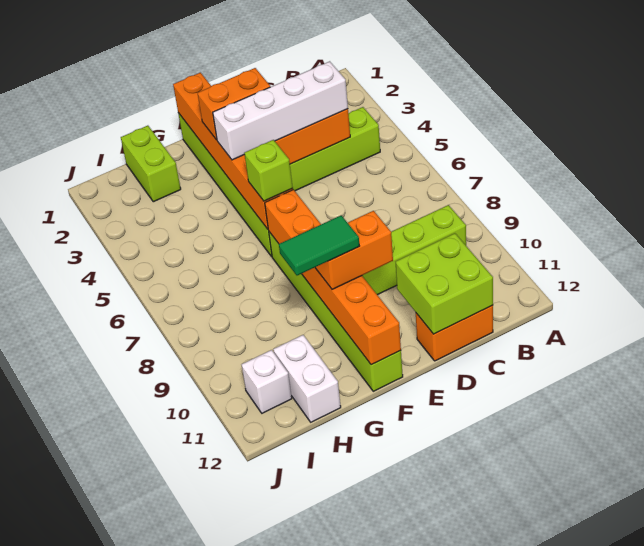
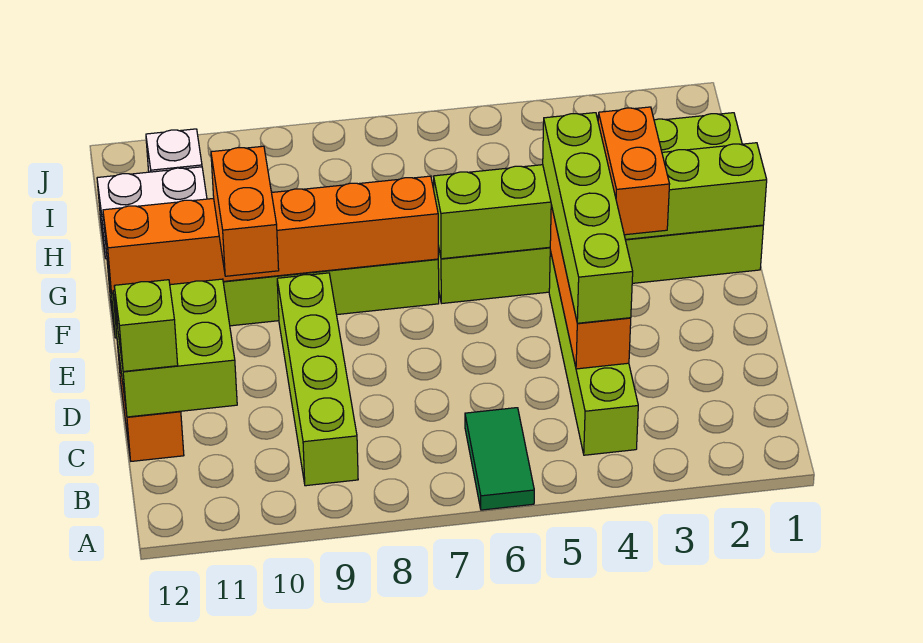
white brick C4:F4 level 3 -> lime brick C4:F4 level 3
orange brick F1:F6 level 2 -> lime brick F1:F6 level 2
lime brick F6 level 3 -> lime brick C12 level 3
green tile F10:G10 level 4 -> green tile A6:B6 level 1

